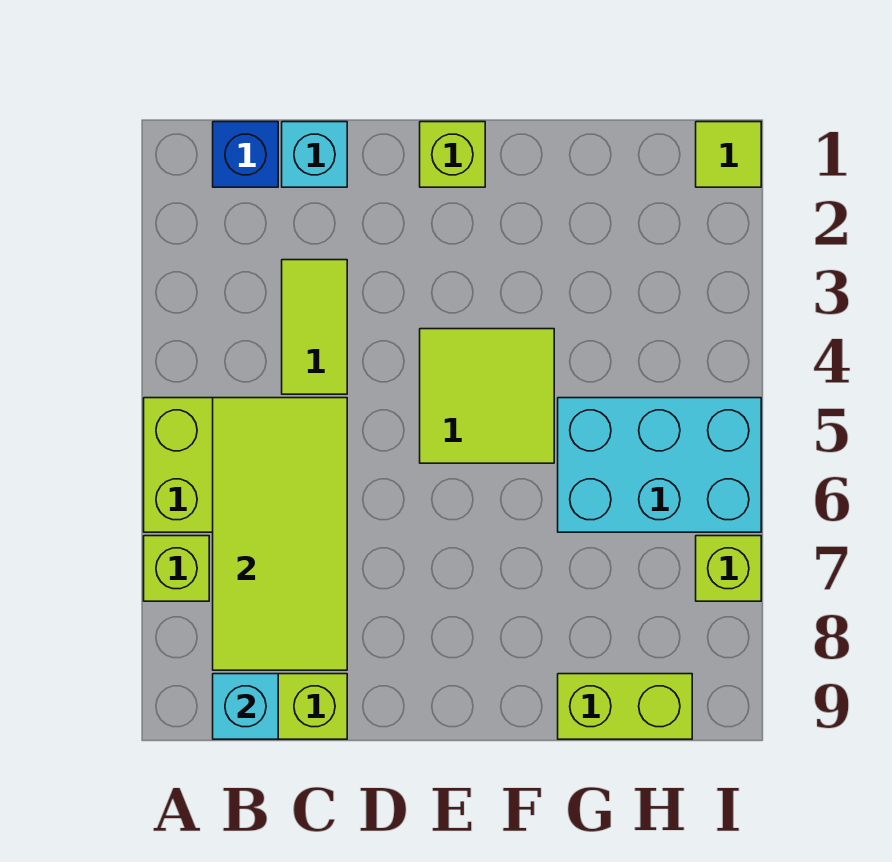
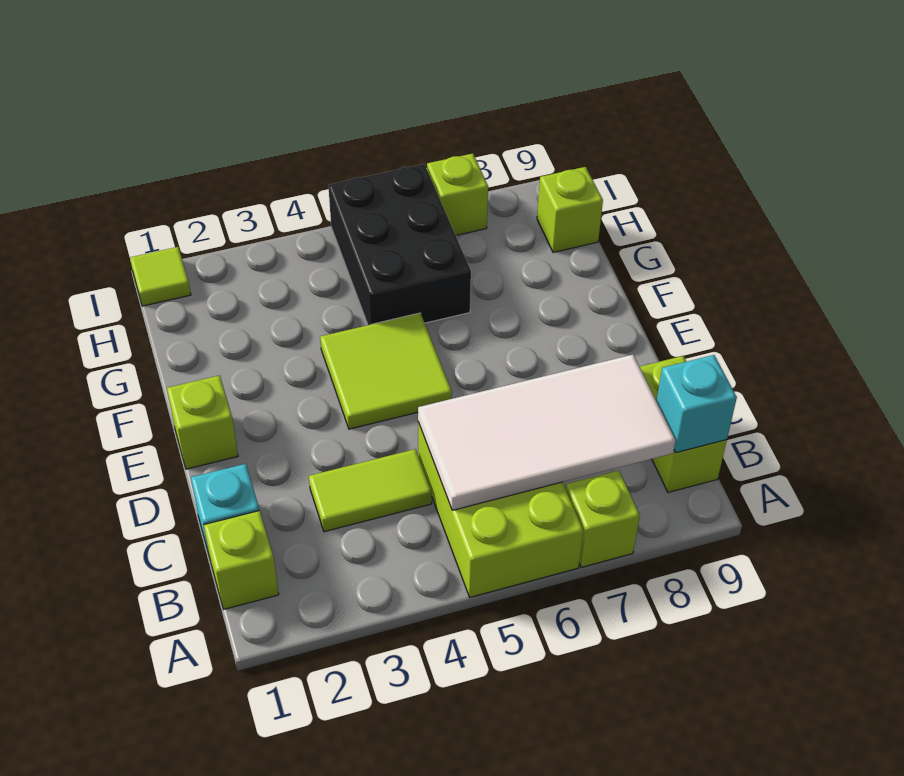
blue brick B1 level 1 -> lime brick B1 level 1
lime tile B5:C8 level 2 -> white tile B5:C8 level 2
cyan brick G5:I6 level 1 -> black brick G5:I6 level 1
lime brick G9:H9 level 1 -> lime brick H9 level 1

